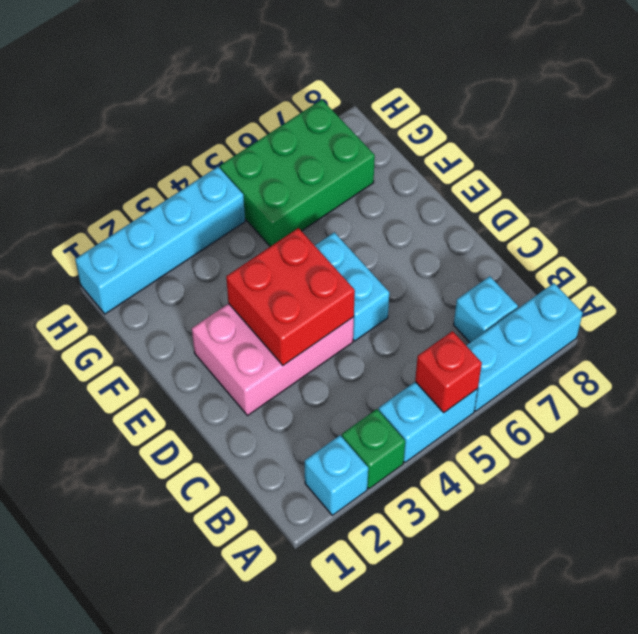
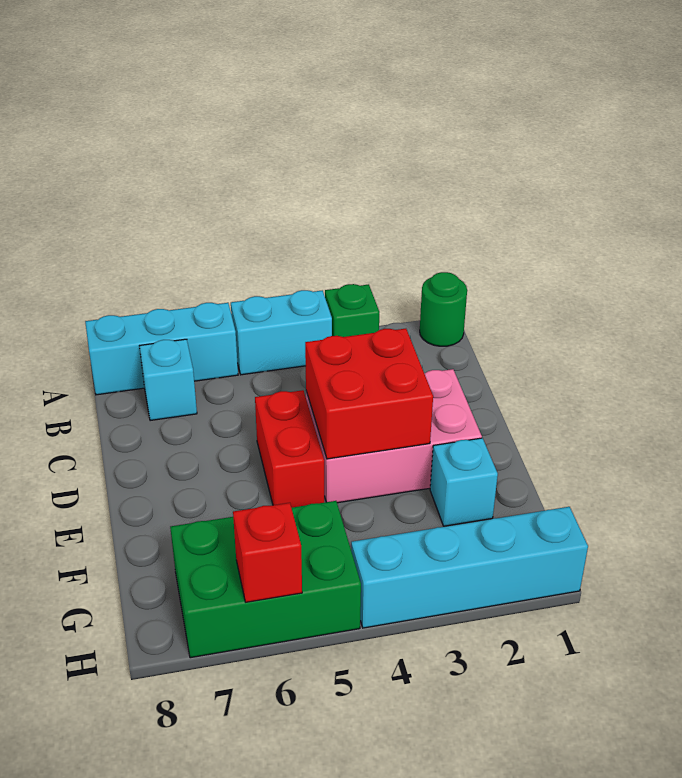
none -> green round brick A1 level 1
cyan brick A2 level 1 -> cyan brick F2 level 1
red brick A5 level 2 -> red brick H6 level 2
cyan brick D5:E5 level 1 -> red brick D5:E5 level 1

